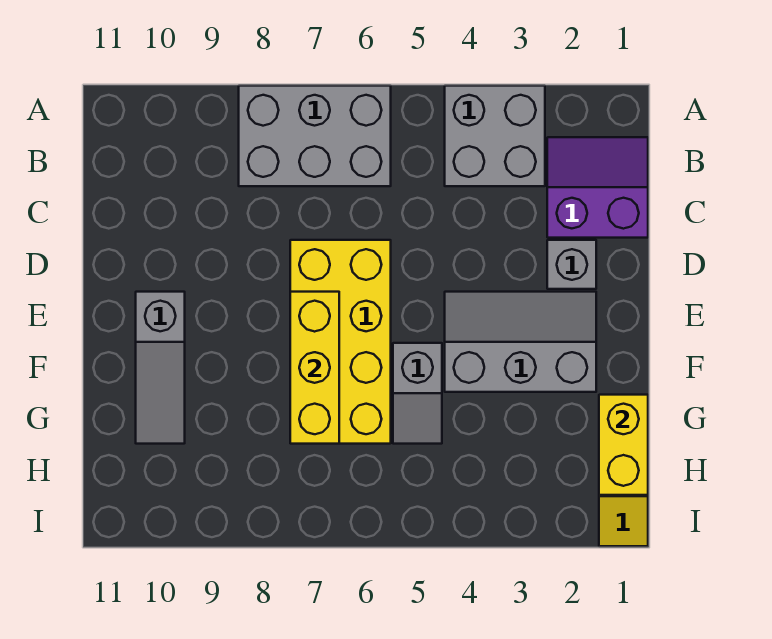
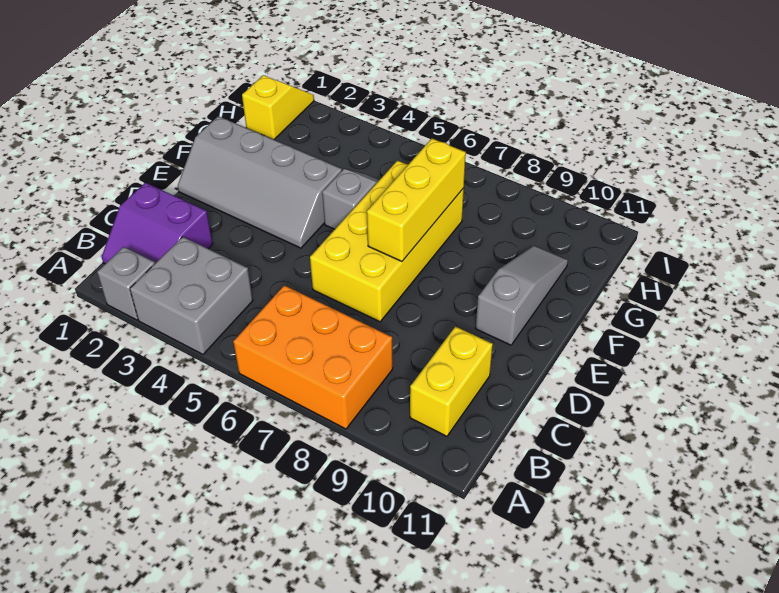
grey brick A6:B8 level 1 -> orange brick A6:B8 level 1
grey brick D2 level 1 -> grey brick A2 level 1
grey slope E2:F4 level 1 top F -> grey slope E1:F4 level 1 top F
yellow brick G1:H1 level 2 -> yellow brick B10:C10 level 1

